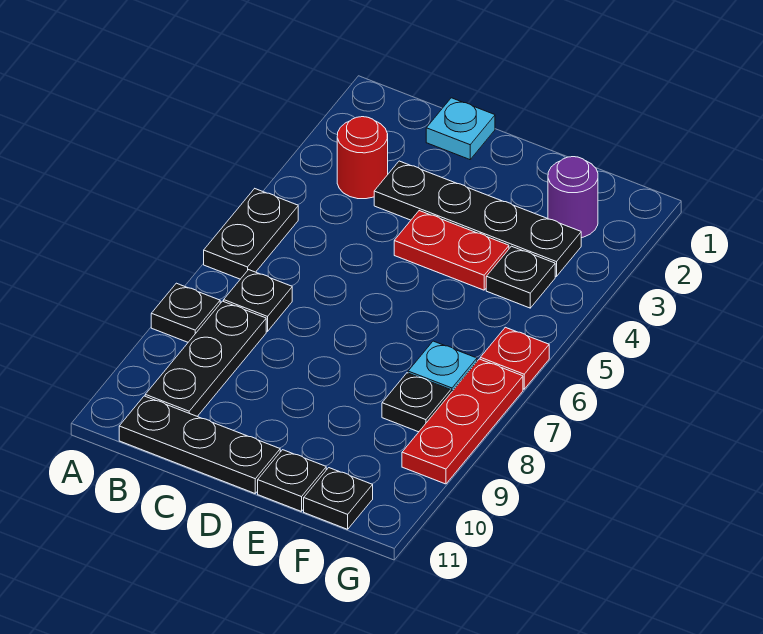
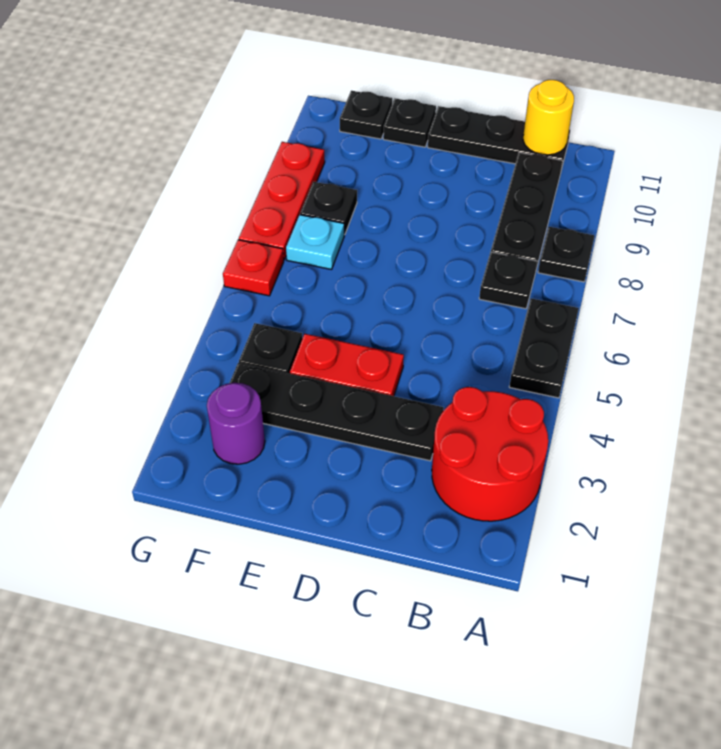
red round brick B3 level 1 -> red round brick A2:B3 level 1
none -> yellow round brick B11 level 2
cyan plate C1 level 1 -> none

